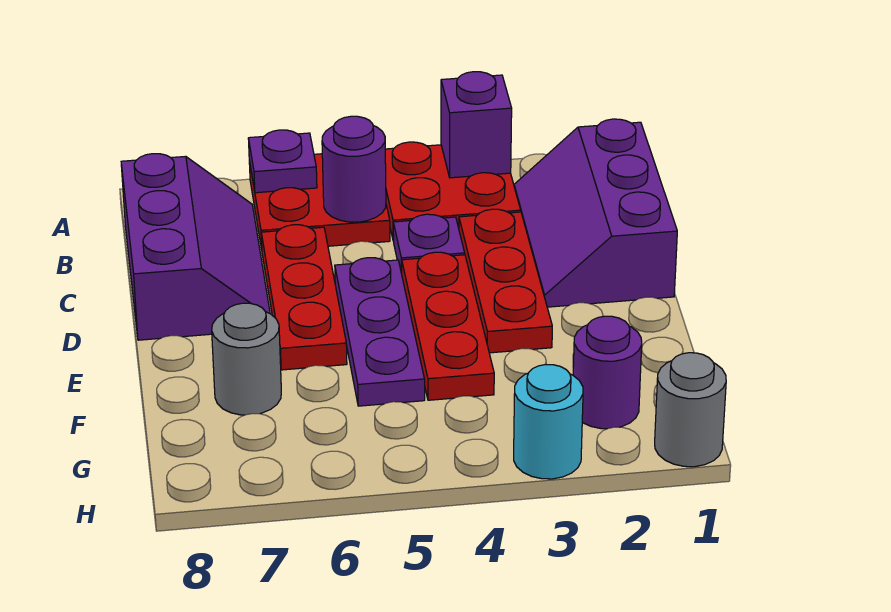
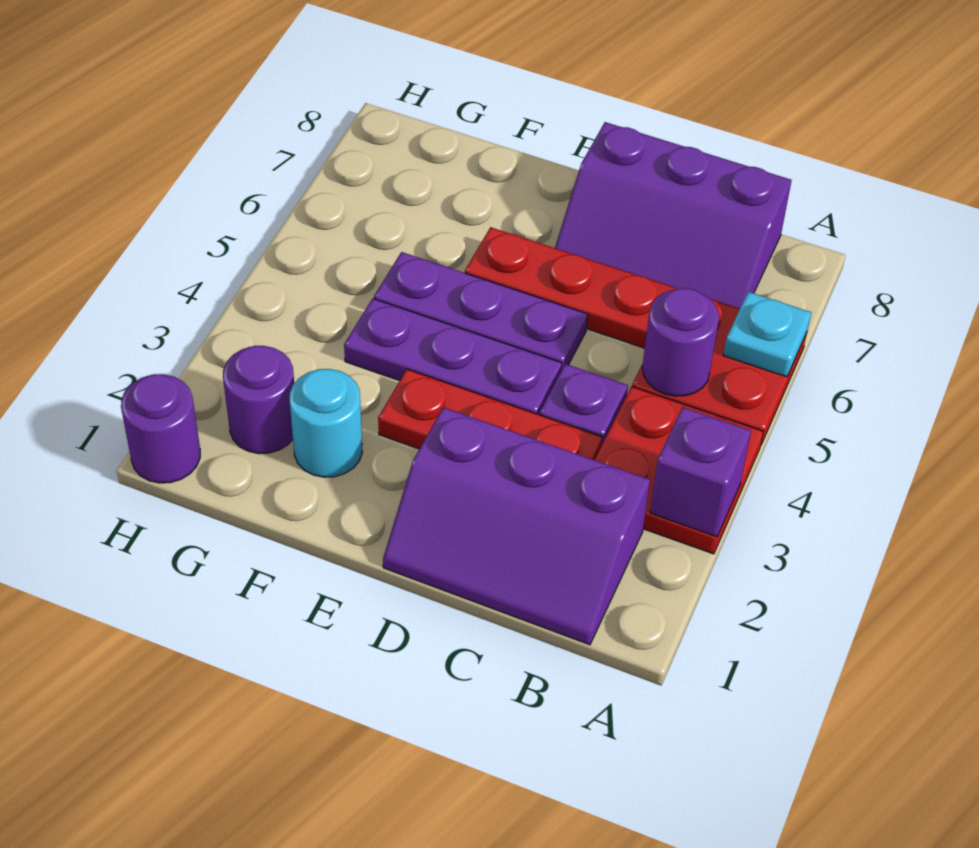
purple plate A6 level 2 -> cyan plate A6 level 2
purple slope B1:D2 level 1 top 1 -> purple slope B1:D2 level 1 top 2
red plate D4:F4 level 1 -> purple plate D4:F4 level 1
grey round brick F7 level 1 -> none
grey round brick H1 level 1 -> purple round brick H1 level 1
cyan round brick H3 level 1 -> cyan round brick F2 level 1

